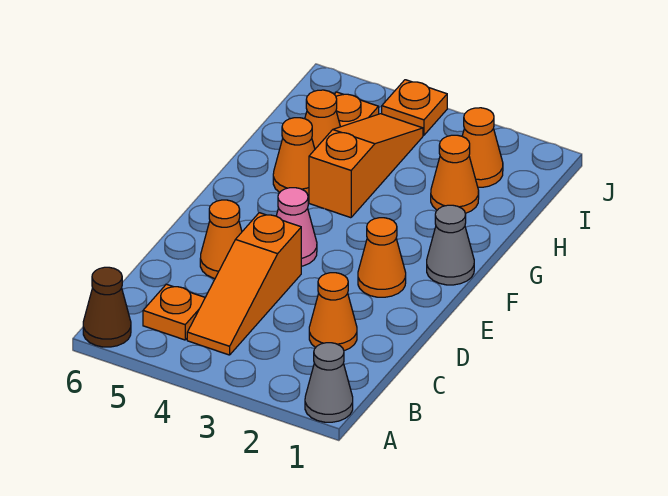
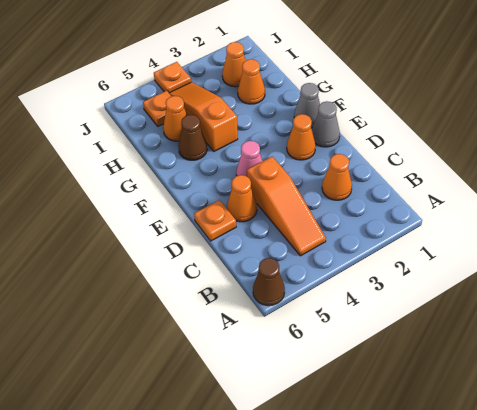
grey cone A1 level 1 -> grey cone E1 level 1
orange plate B5 level 1 -> orange plate D6 level 1
orange cone G5 level 1 -> brown cone G5 level 1

